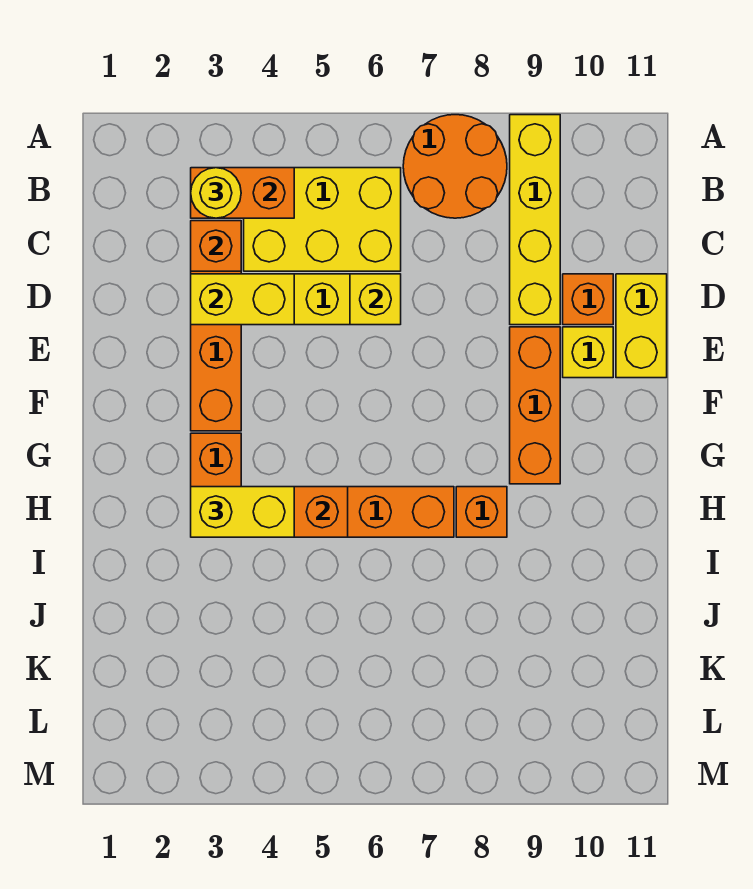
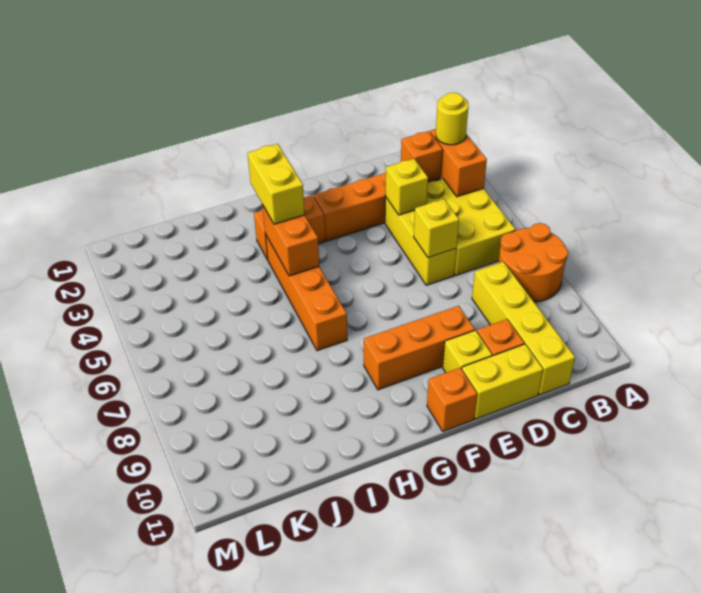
yellow brick A9:D9 level 1 -> yellow brick C8:C11 level 1
yellow brick D3:D4 level 2 -> yellow brick D4 level 2
orange brick H8 level 1 -> orange brick F11 level 1

